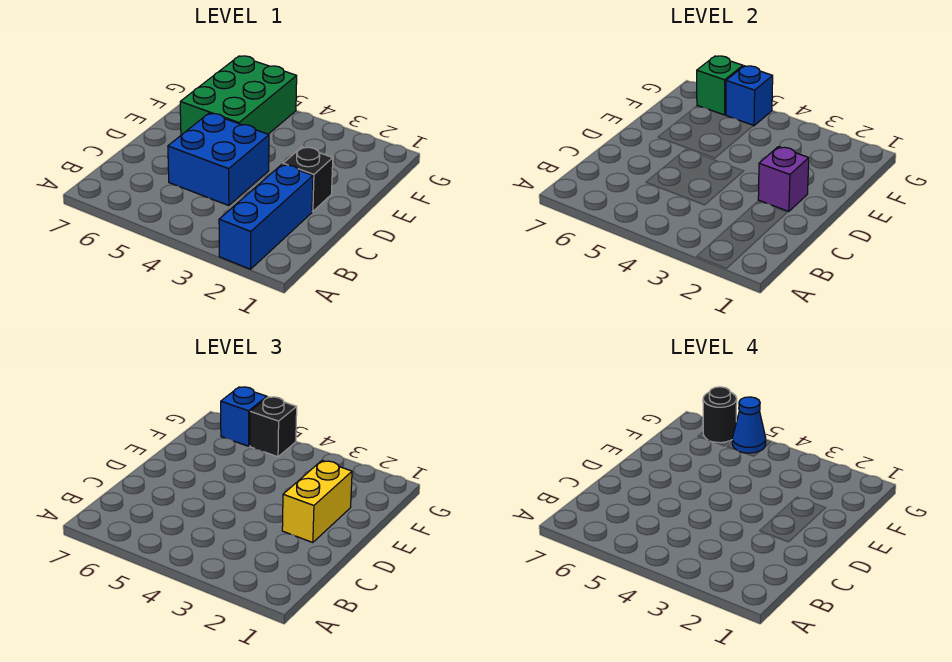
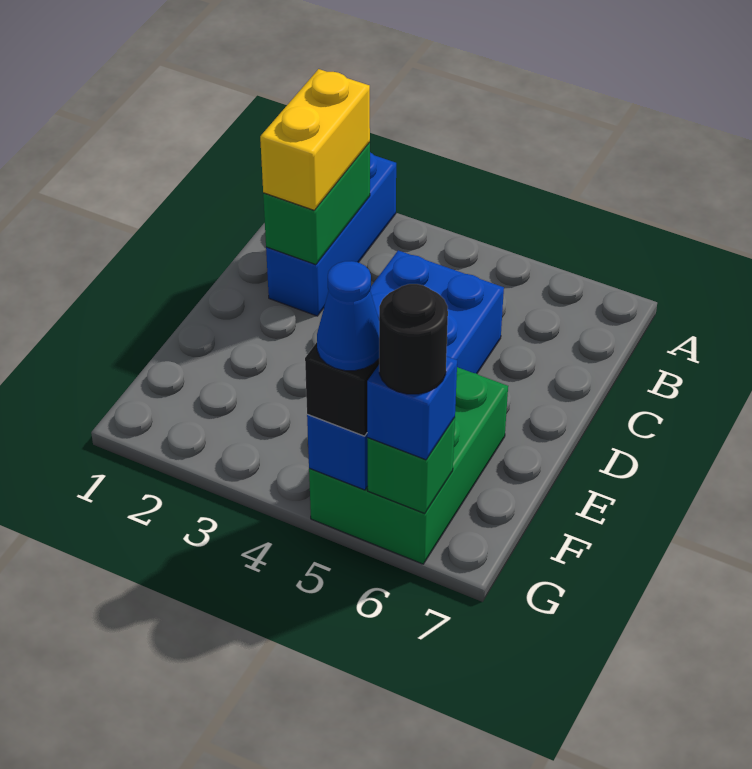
none -> green brick B2:C2 level 2
black brick D2 level 1 -> none
purple brick D2 level 2 -> none
yellow brick D2:E2 level 3 -> yellow brick B2:C2 level 3

